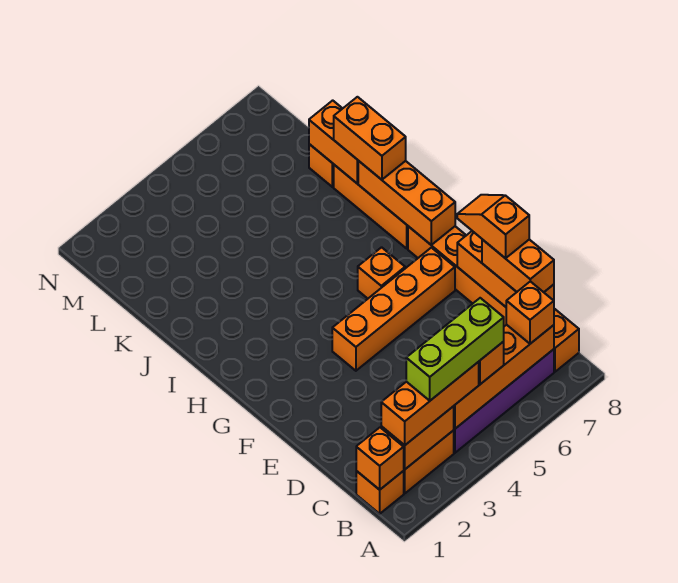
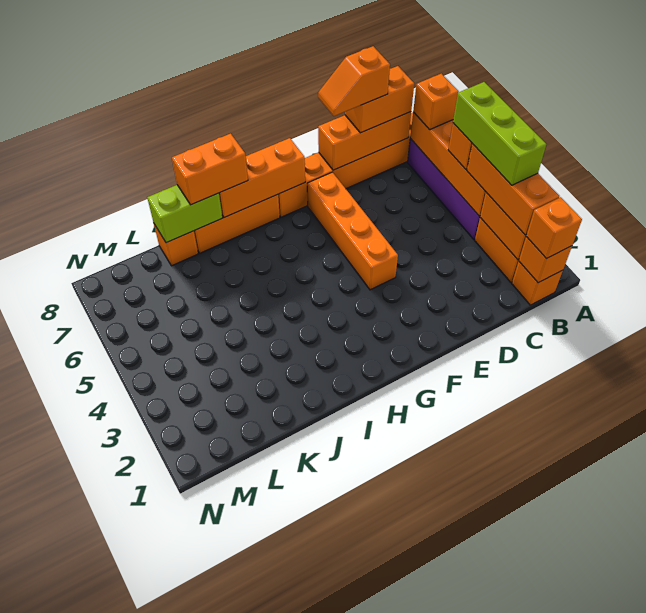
orange brick G6 level 1 -> orange brick B1 level 3
orange brick J8:K8 level 2 -> lime brick J8:K8 level 2

